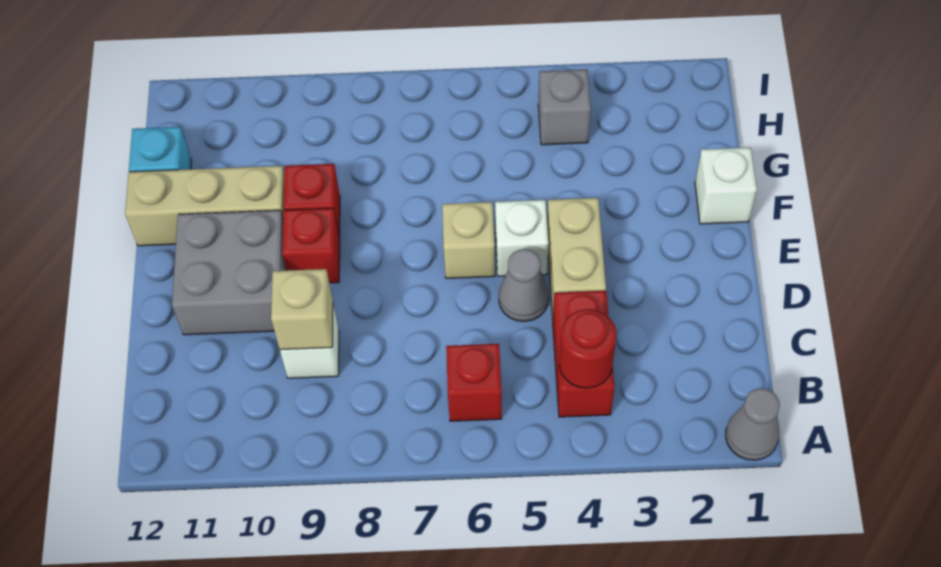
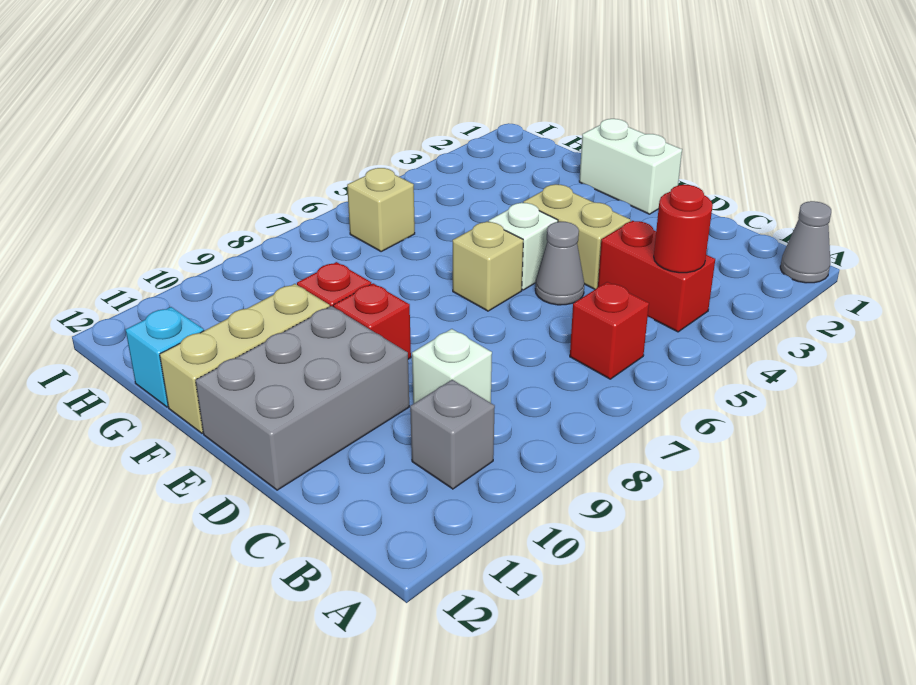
tan brick C9 level 2 -> tan brick H6 level 1
grey brick D10:E11 level 1 -> grey brick D10:E12 level 1
white brick F1 level 1 -> white brick E1:F1 level 1
grey brick H4 level 1 -> grey brick B10 level 1

